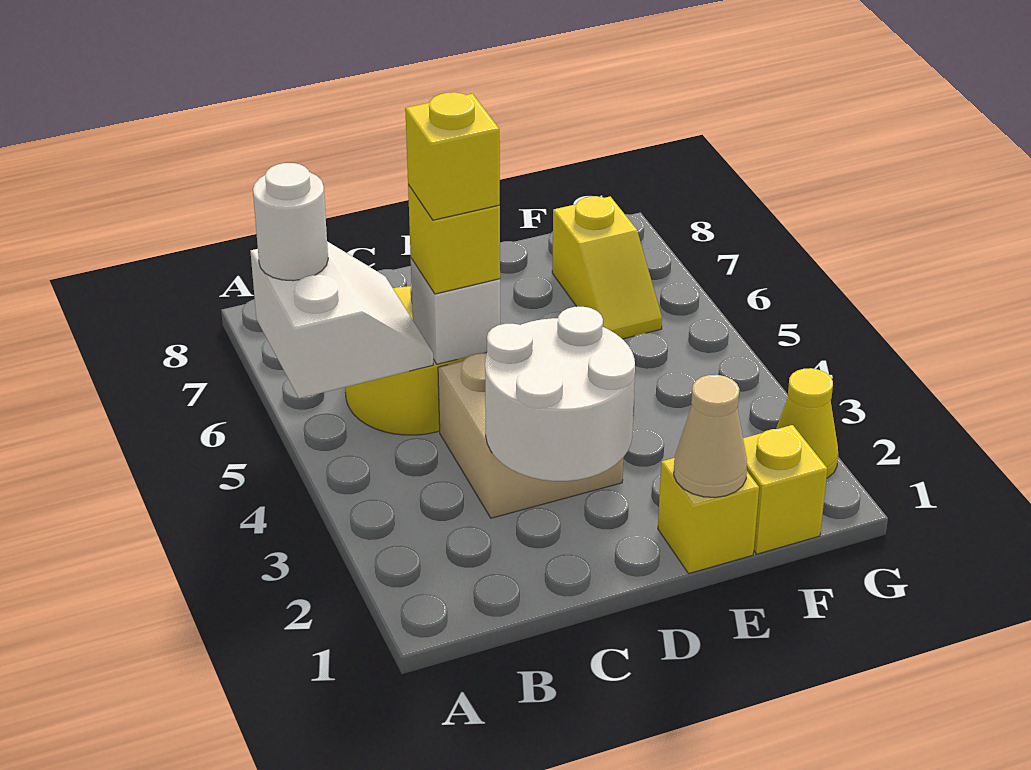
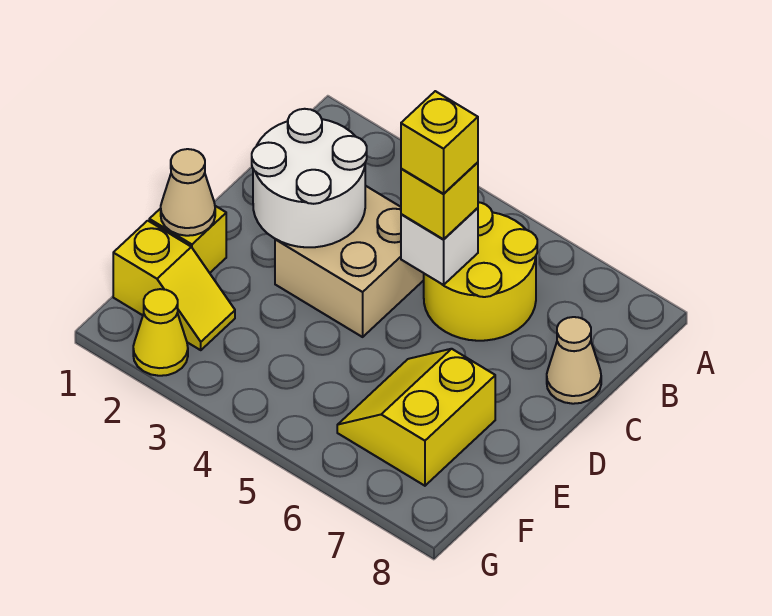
white slope A5:B6 level 2 top A -> none
white round brick A6 level 3 -> none
none -> tan cone C8 level 1
yellow slope F6:F7 level 1 top 7 -> yellow slope E6:F7 level 1 top 7

